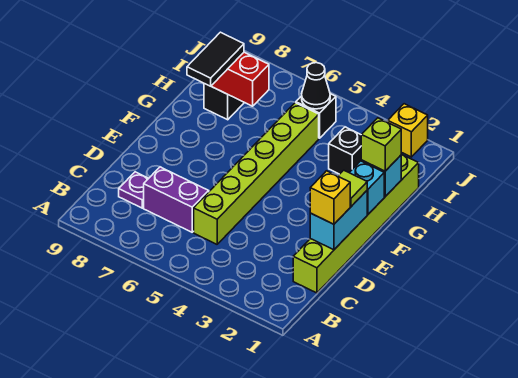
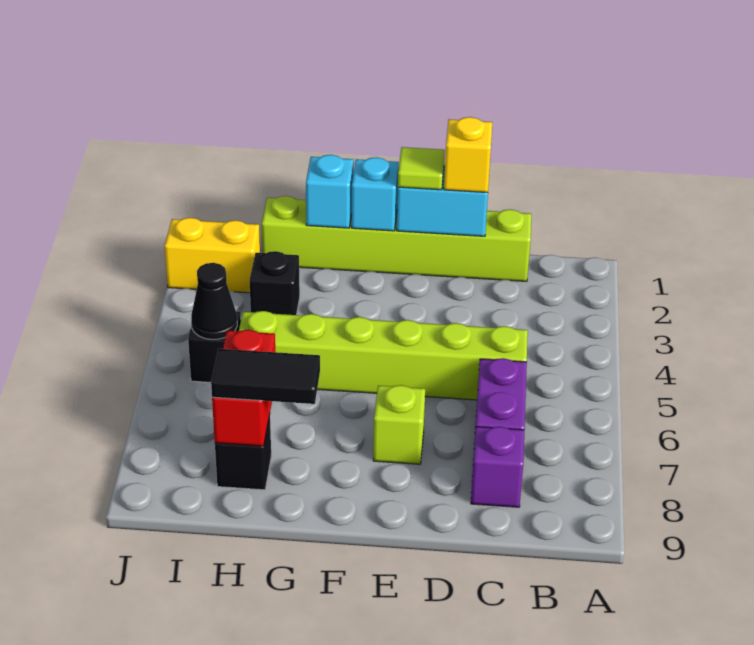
purple plate C8 level 1 -> purple brick C8 level 1
lime brick G1 level 3 -> lime brick E7 level 1
yellow brick J2 level 1 -> yellow brick I2:J2 level 1

